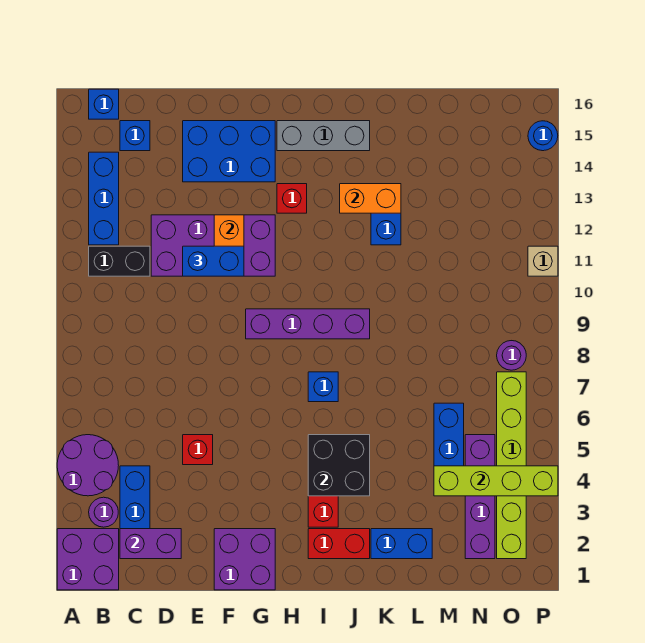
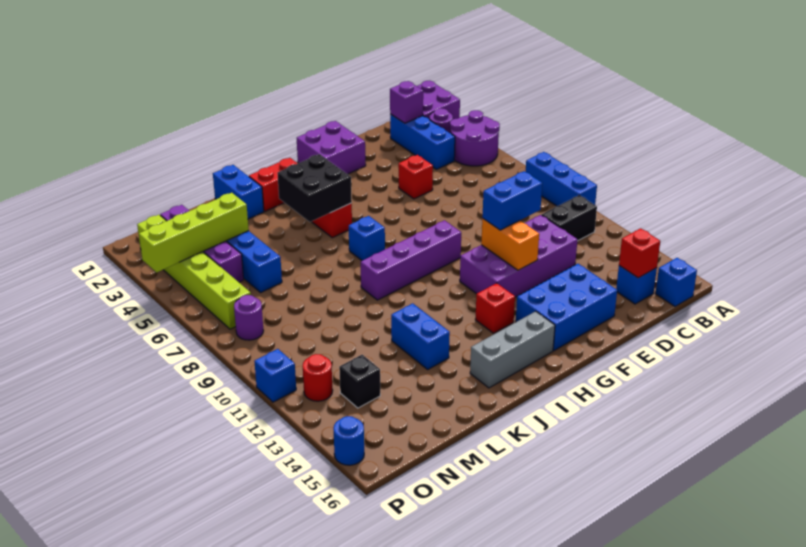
blue brick B12:B14 level 1 -> blue brick A8:A10 level 1
purple brick C2:D2 level 2 -> purple brick C2 level 2
none -> red brick C15 level 2
orange brick J13:K13 level 2 -> none
blue brick K2:L2 level 1 -> blue brick K1:K2 level 1
none -> black brick N13 level 1
none -> red round brick O12 level 1
tan brick P11 level 1 -> blue brick P11 level 1

